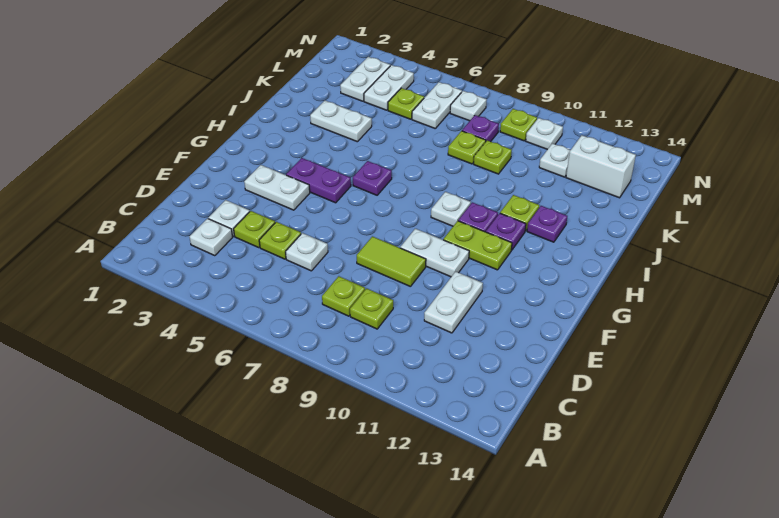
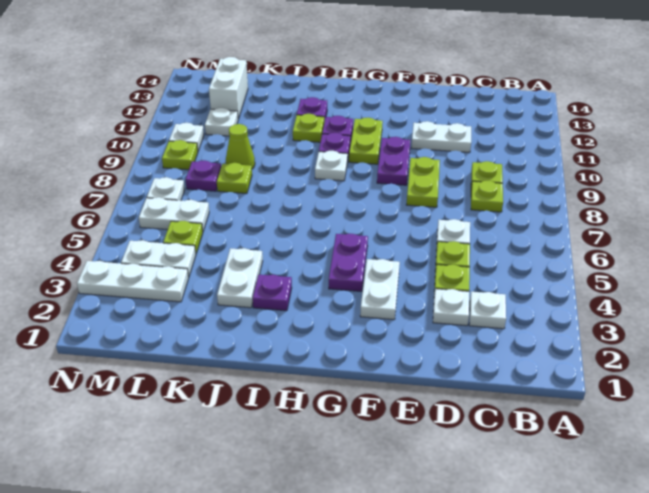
lime tile E8:E9 level 1 -> lime plate E8:E9 level 1
white plate F9:F10 level 1 -> purple plate F9:F10 level 1
purple plate H6 level 1 -> purple plate I3 level 1
lime plate K9 level 1 -> lime cone K9 level 1
white plate L3:M3 level 1 -> white plate L3:N3 level 1

